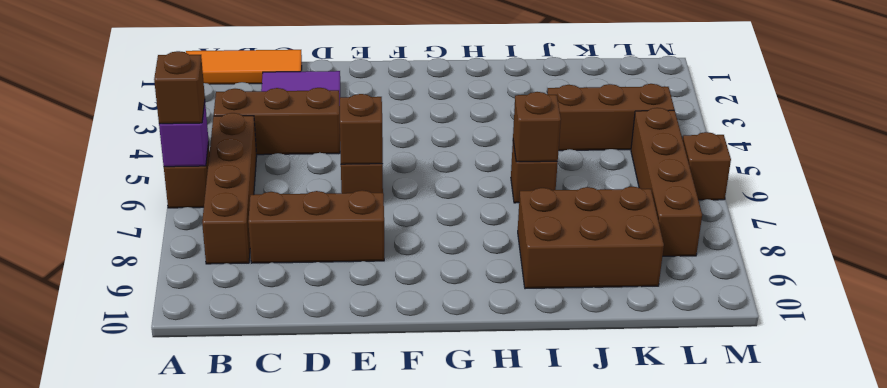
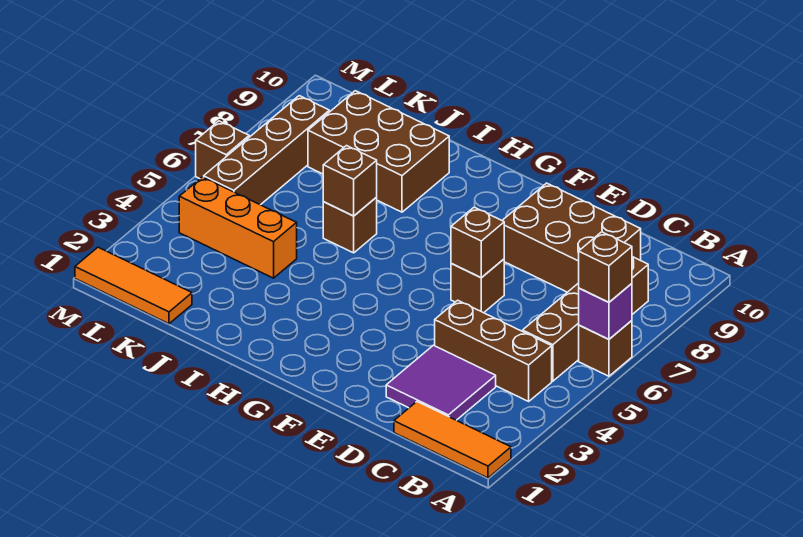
brown brick C8:E8 level 1 -> brown brick C8:E9 level 1
brown brick J4:L4 level 1 -> orange brick J4:L4 level 1
none -> orange tile K1:M1 level 1

